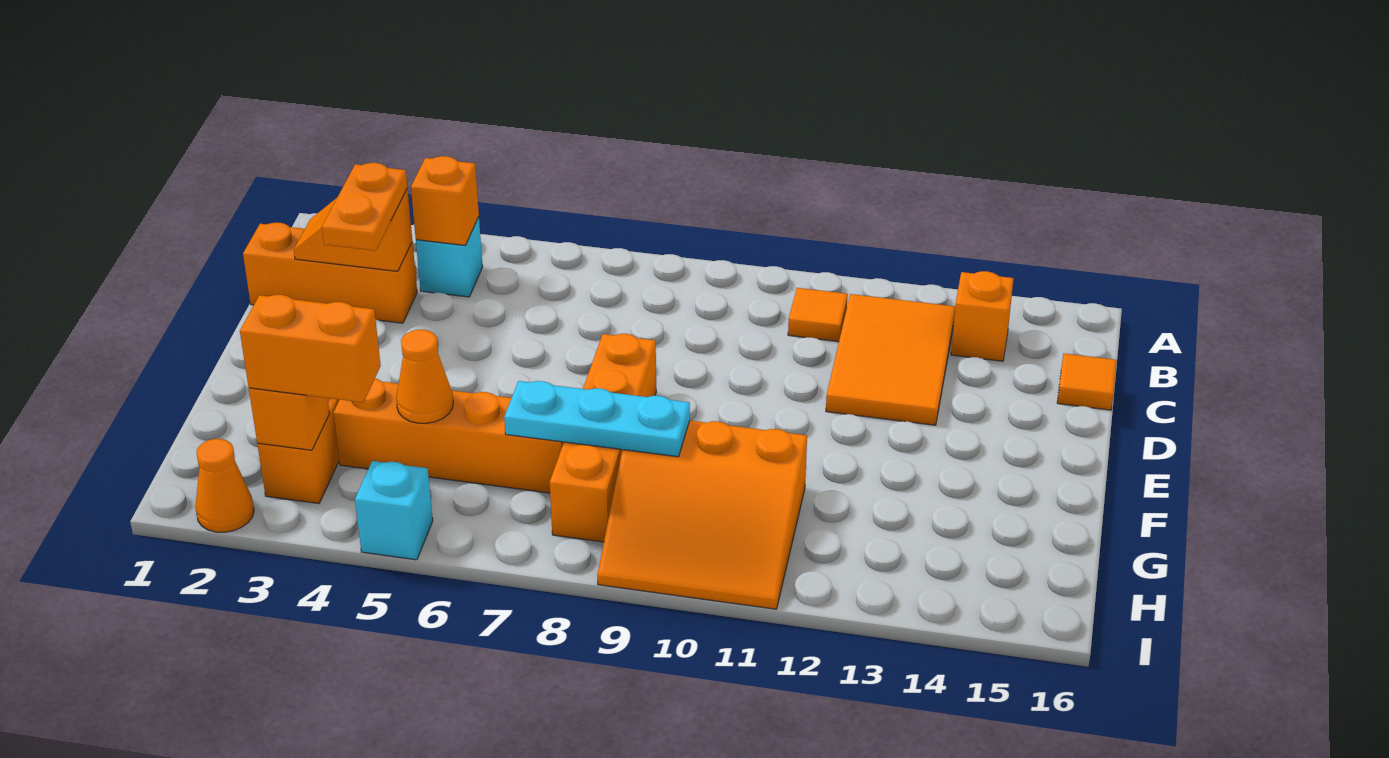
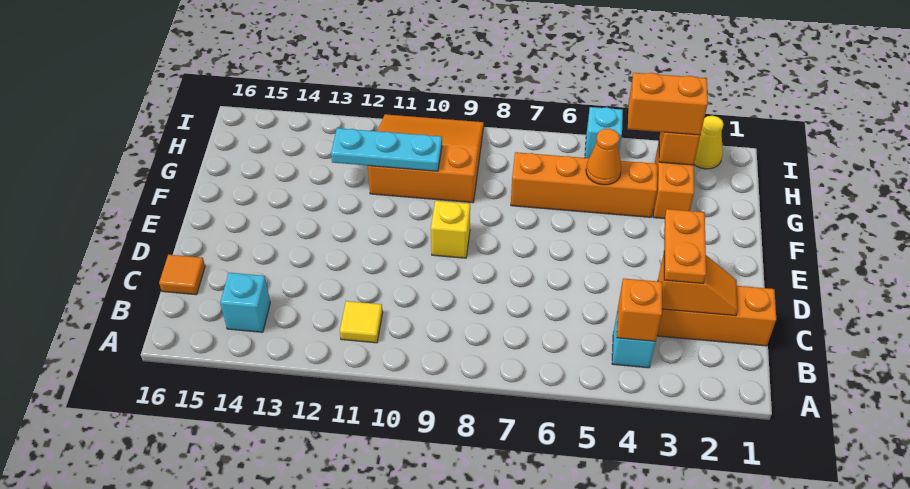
orange tile B11 level 1 -> yellow tile B11 level 1
orange tile B12:D13 level 1 -> none
orange brick B14 level 1 -> cyan brick B14 level 1
orange brick E8:H8 level 1 -> none
none -> yellow brick E9 level 1
cyan plate G7:G9 level 2 -> cyan plate G10:G12 level 2
orange cone I2 level 1 -> yellow cone I2 level 1

